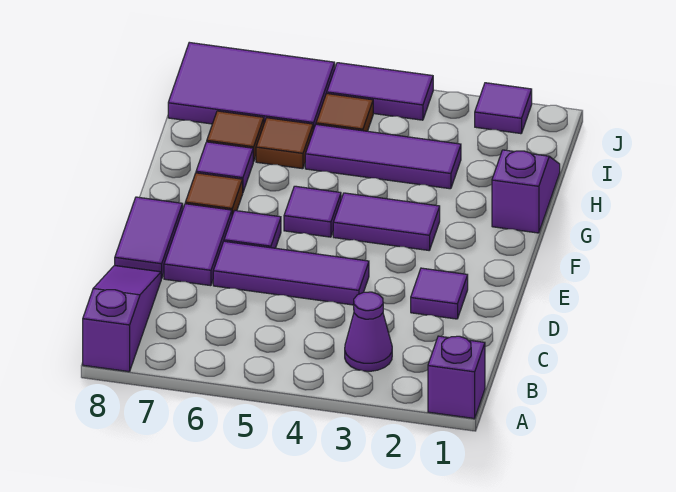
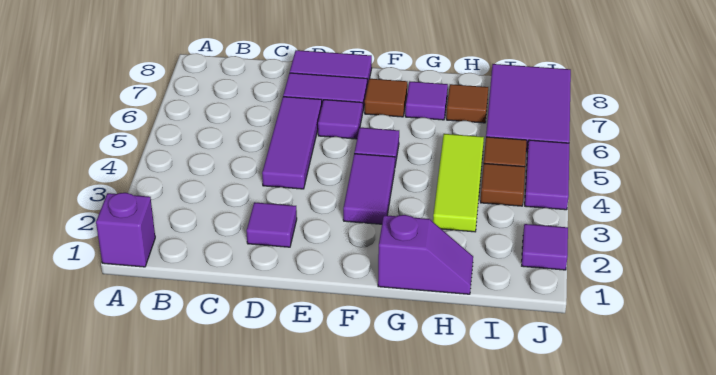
purple slope A8:C8 level 1 top A -> none
purple cone B3 level 1 -> none
purple tile H3:H5 level 1 -> lime tile H3:H5 level 1
brown tile H6 level 1 -> brown tile I4 level 1

